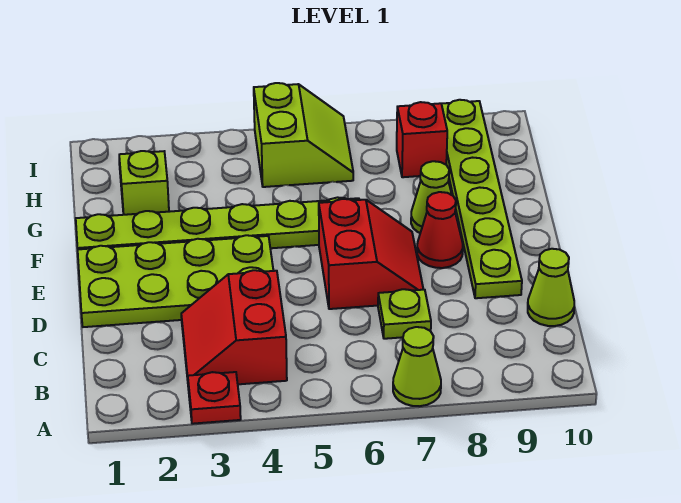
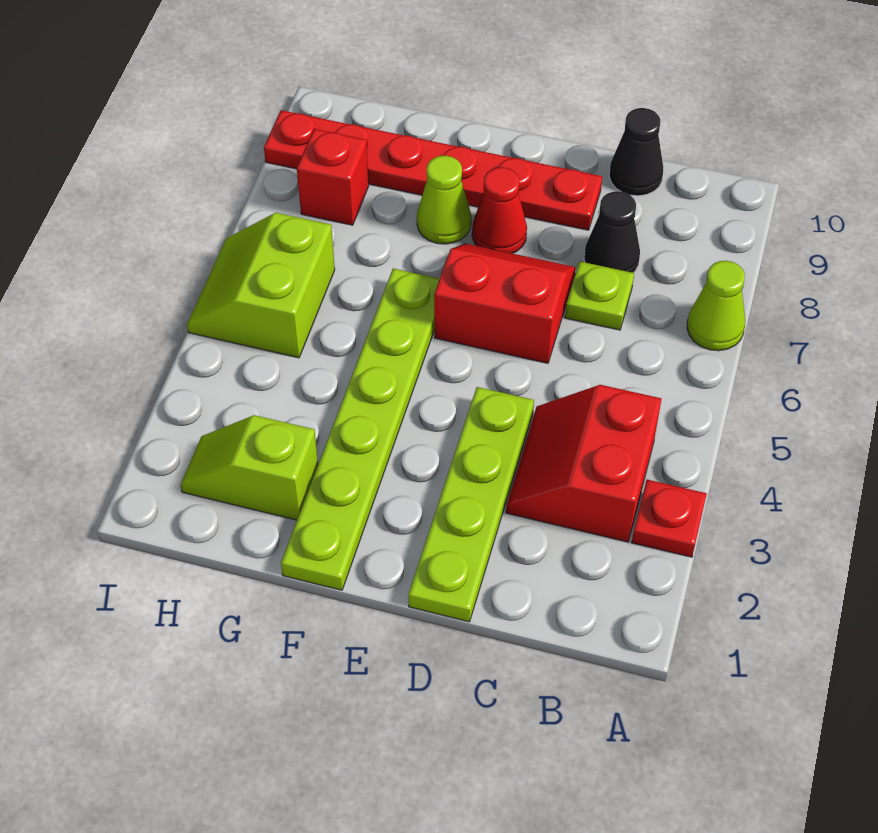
red slope B3:C4 level 1 top 4 -> red slope B3:C4 level 1 top B
none -> black cone C8 level 1
lime cone C10 level 1 -> black cone C10 level 1
lime plate D1:E4 level 1 -> lime plate D1:D4 level 1
lime plate D9:I9 level 1 -> red plate D9:I9 level 1
lime slope H5:I6 level 1 top 5 -> lime slope H5:I6 level 1 top H

